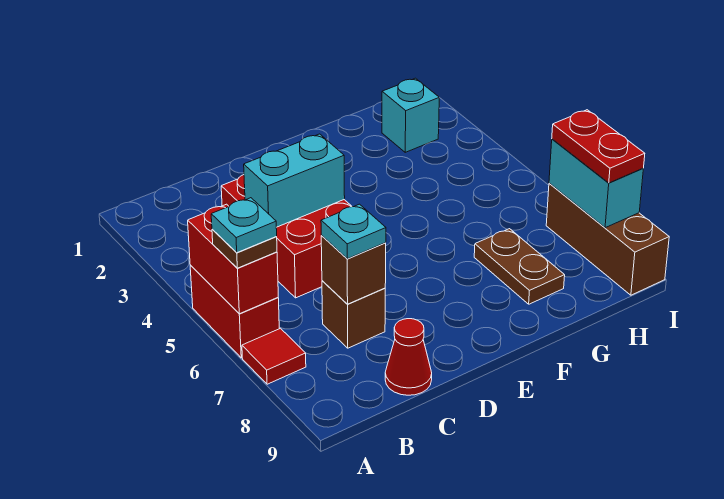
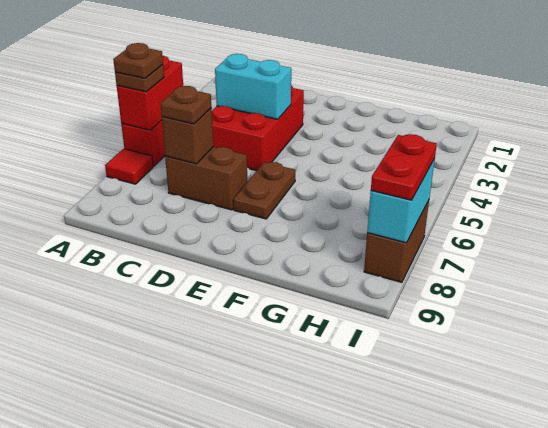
cyan plate A6 level 4 -> brown plate A6 level 4
brown brick C7 level 1 -> brown brick C7:D7 level 1
cyan plate C7 level 3 -> brown plate C7 level 3
red cone C9 level 1 -> none
brown plate G7:G8 level 1 -> brown plate E6:E7 level 1
cyan brick H2 level 1 -> none
brown brick I7:I9 level 1 -> brown brick I7:I8 level 1

